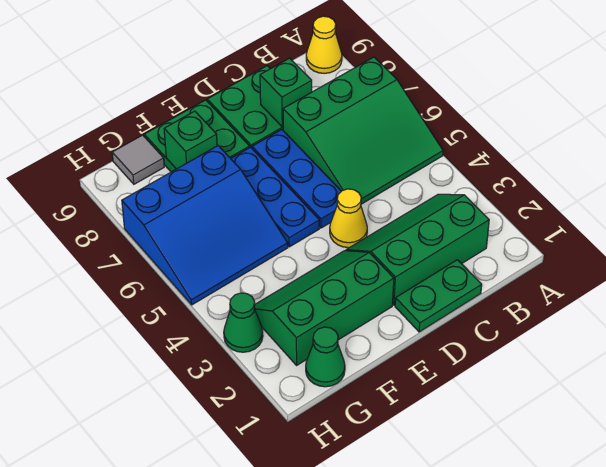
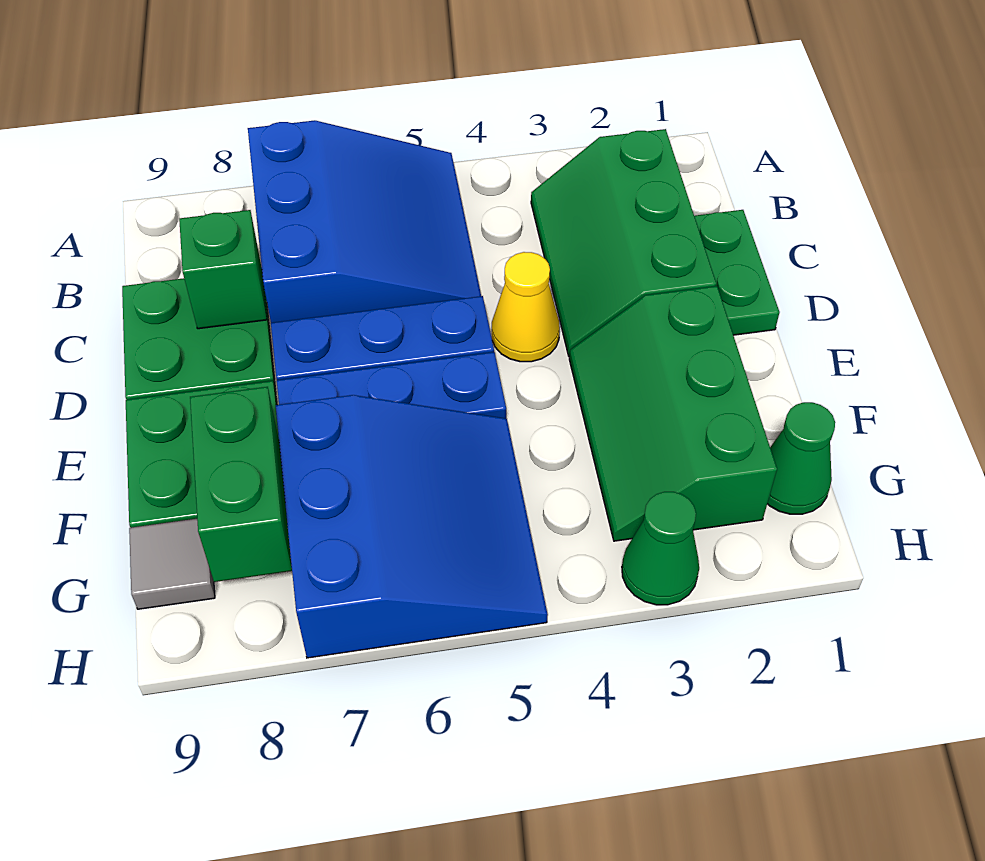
green slope A5:C7 level 1 top 7 -> blue slope A5:C7 level 1 top 7
yellow cone A9 level 1 -> none
green brick F8 level 2 -> green brick F8:G8 level 2

